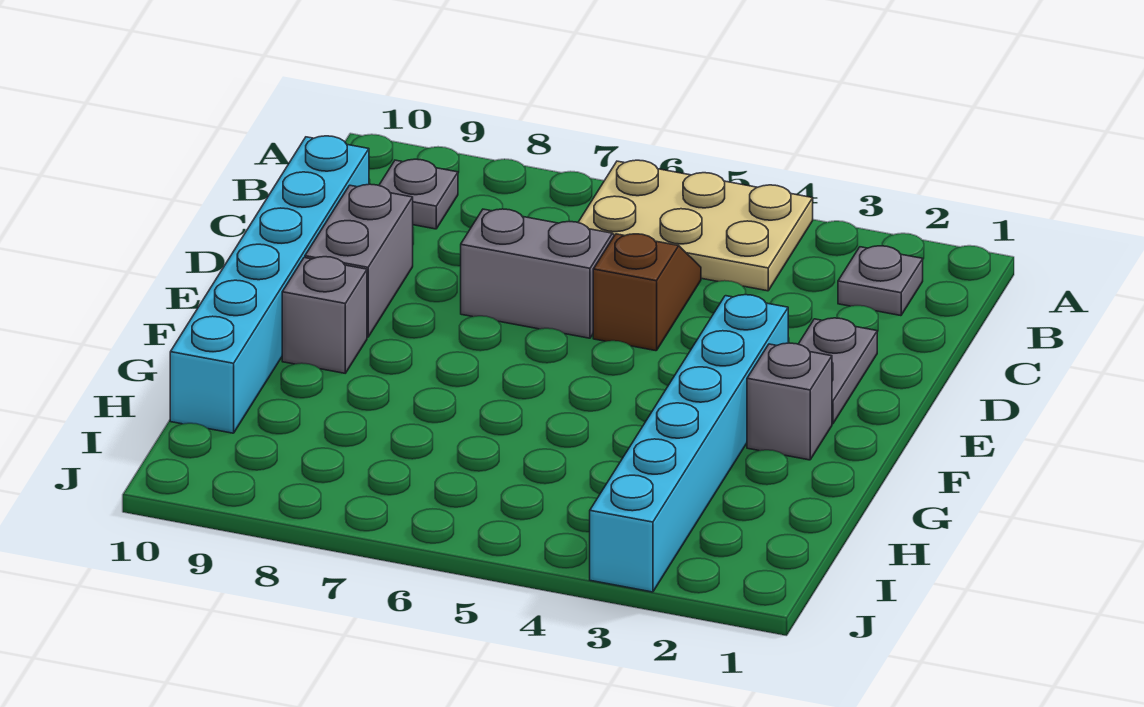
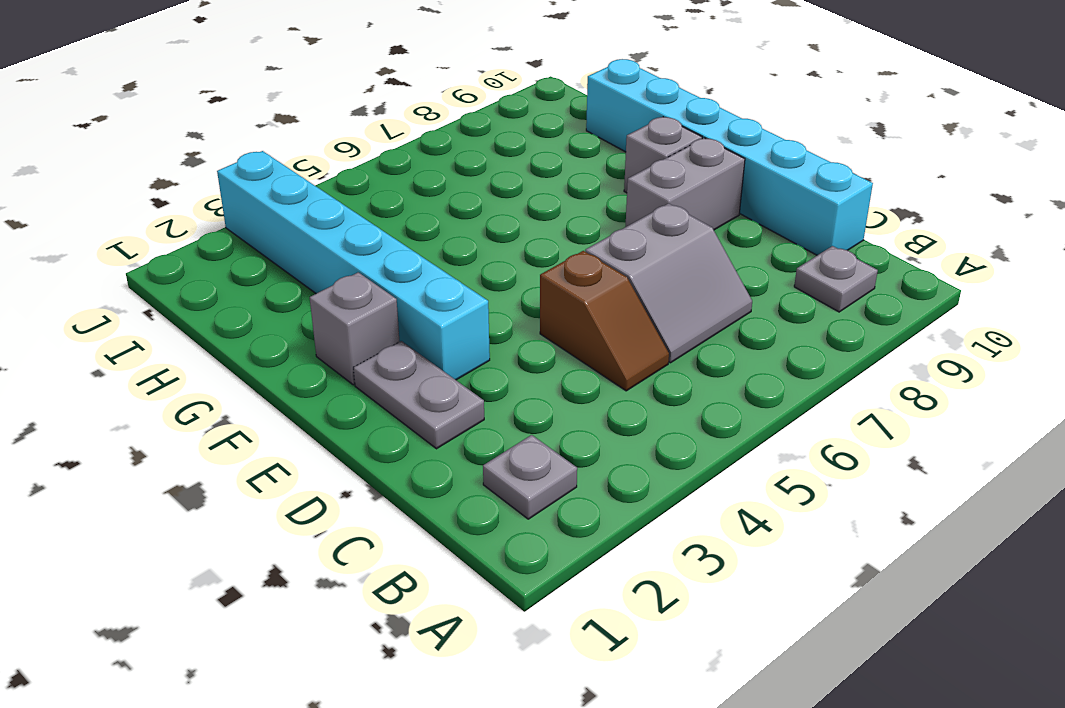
tan plate A4:B6 level 1 -> none
grey brick D9:E9 level 1 -> grey brick E8:E9 level 1

